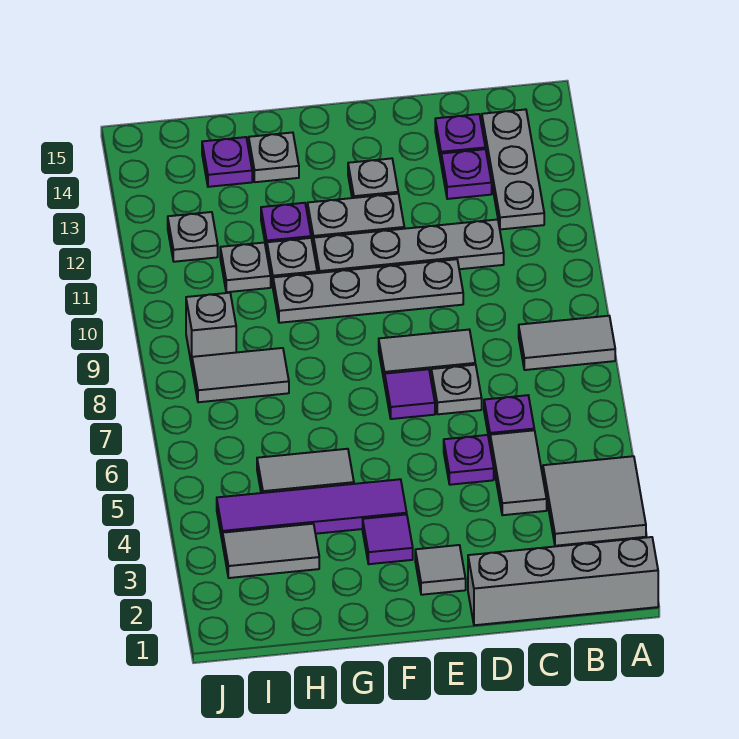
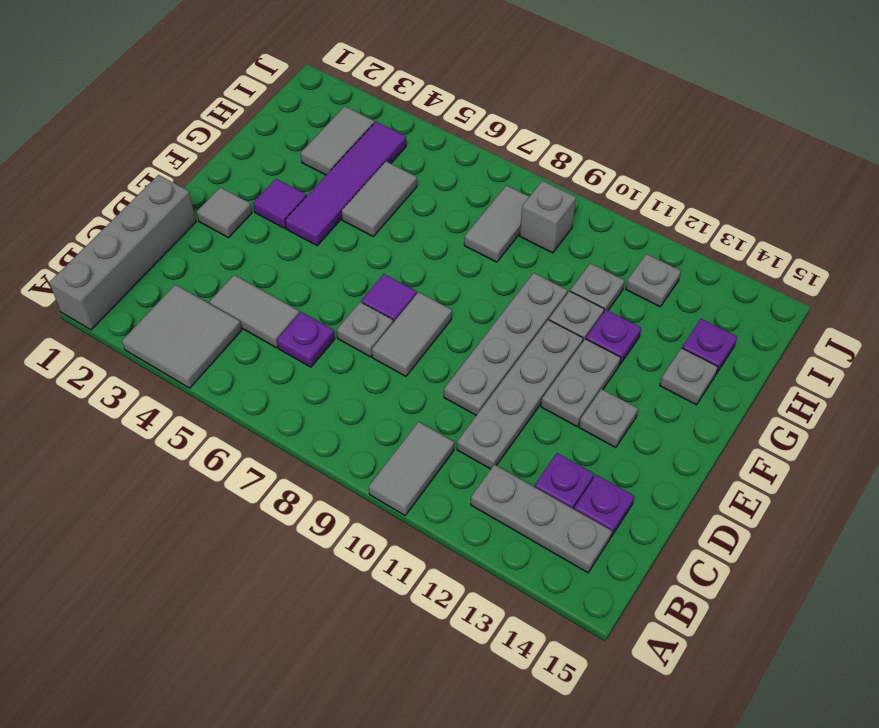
grey tile A8:B8 level 1 -> grey tile A10:B10 level 1
purple plate D5 level 1 -> none

